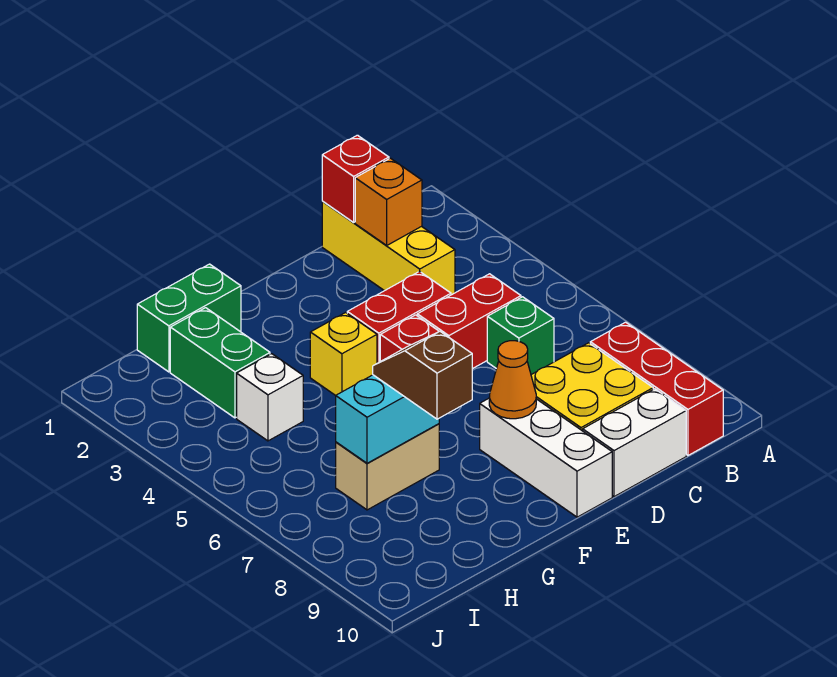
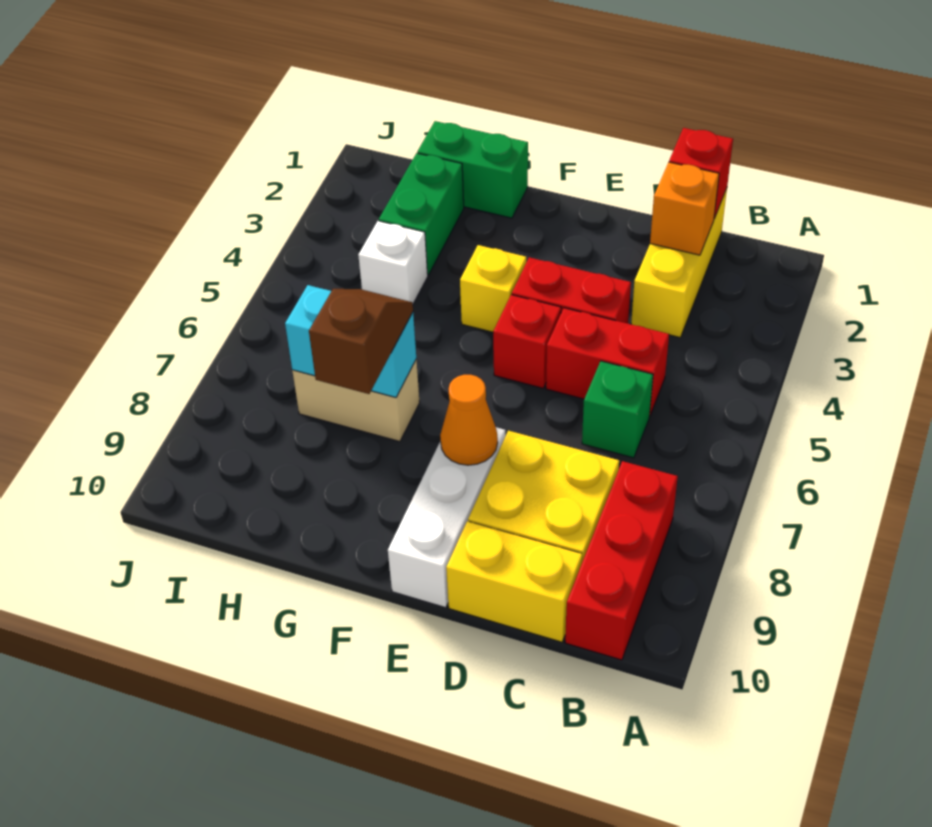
white brick C10:D10 level 1 -> yellow brick C10:D10 level 1

